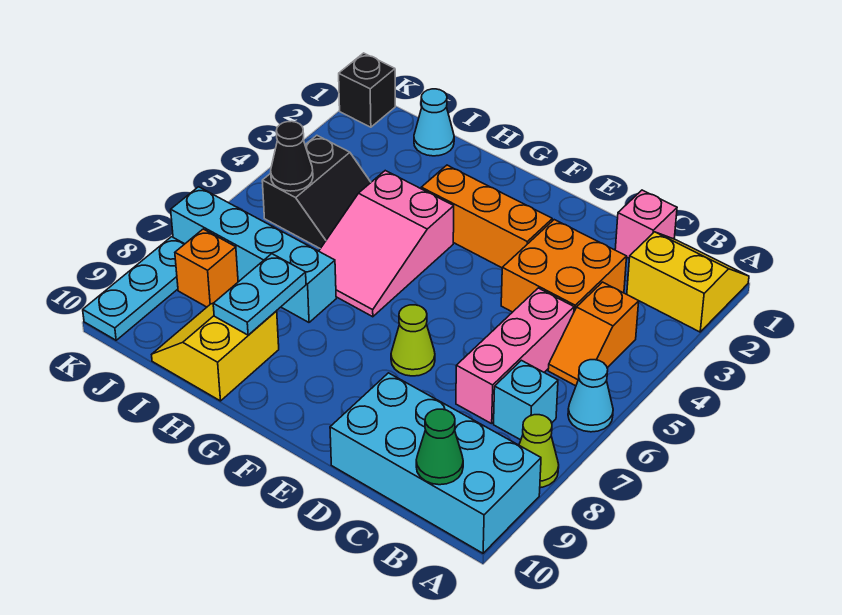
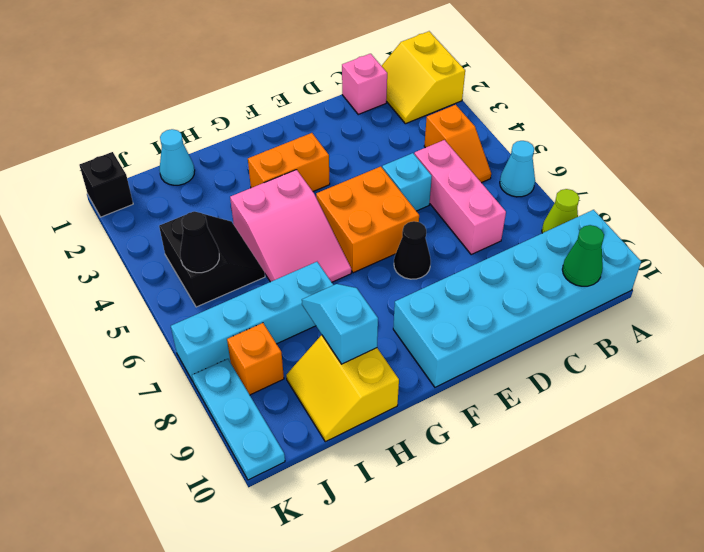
yellow slope A1:B2 level 1 top 2 -> yellow slope A1:B2 level 1 top A
cyan brick A9:D10 level 1 -> cyan brick A9:F10 level 1
cyan brick B7 level 1 -> cyan brick D5 level 1
orange brick C3:D4 level 1 -> orange brick E5:F6 level 1
orange brick E3:G3 level 1 -> orange brick F3:G3 level 1
lime cone E7 level 1 -> black cone E7 level 1
cyan plate H8:H9 level 2 -> cyan slope H8:H9 level 2 top 9

